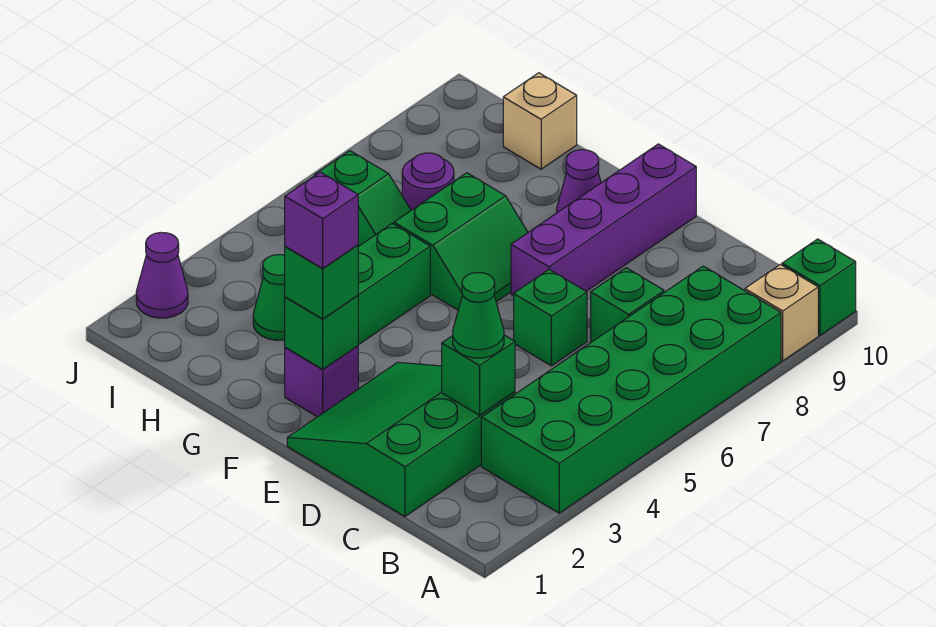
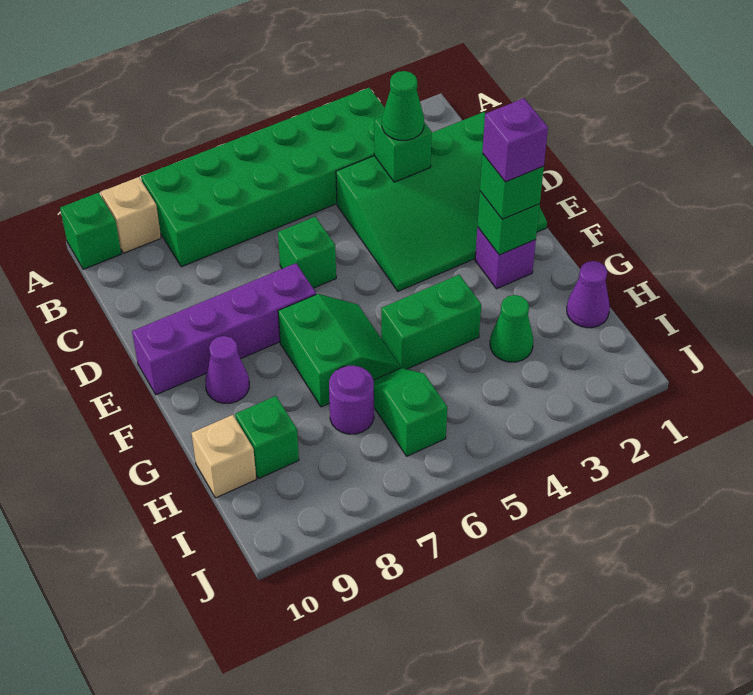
green slope C1:E3 level 1 top C -> green slope C1:E4 level 1 top C
green brick C7 level 1 -> green brick H9 level 1
green slope F6:G7 level 1 top G -> green slope F6:G7 level 1 top 7
purple cone J2 level 1 -> purple cone H1 level 1

